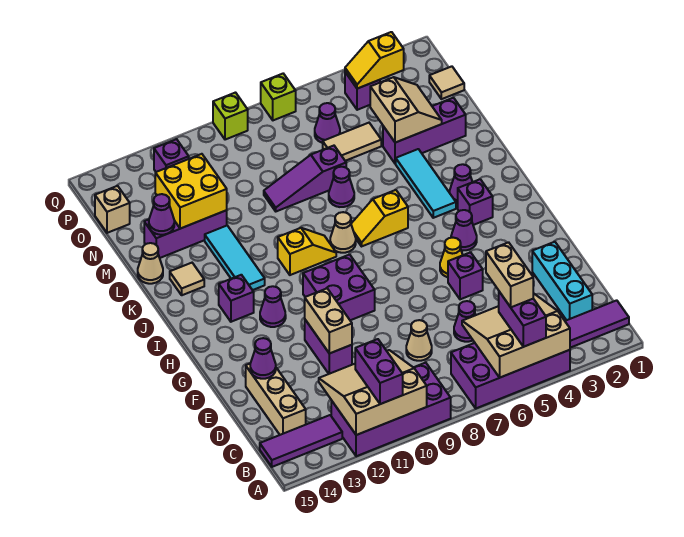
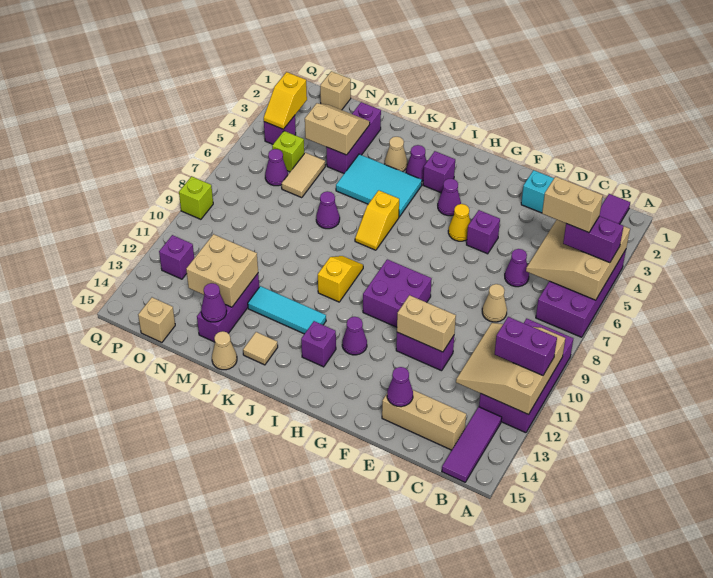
cyan tile J4:L4 level 1 -> cyan tile J4:L5 level 1
tan cone J8 level 1 -> tan cone K3 level 1
purple slope M7:M9 level 1 top 7 -> none
yellow brick M12:N13 level 2 -> tan brick M12:N13 level 2
tan tile O1 level 1 -> tan brick O1 level 1
lime brick Q7 level 1 -> lime brick O5 level 1

